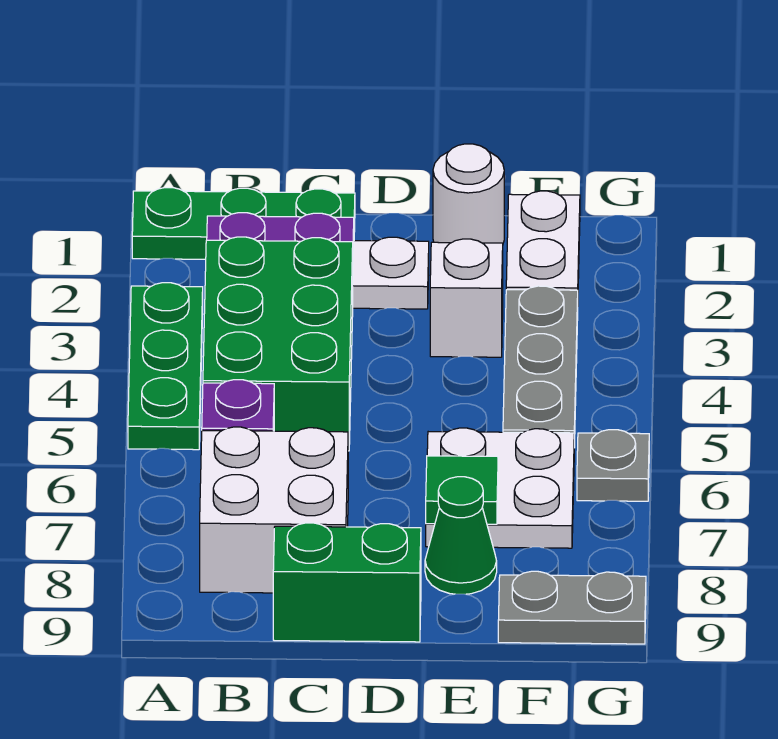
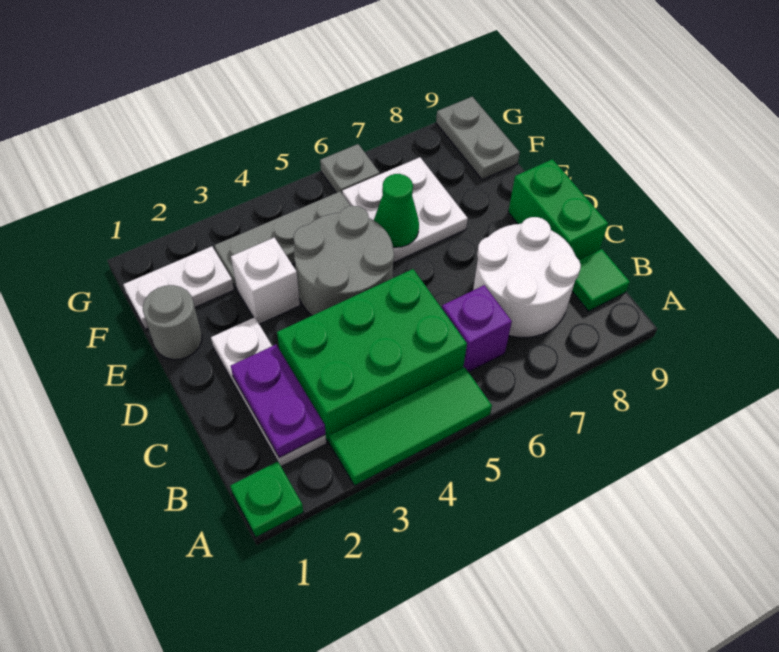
green plate A1:C1 level 1 -> green plate A1 level 1
green plate A3:A5 level 1 -> green tile A3:A5 level 1
white brick B7:C8 level 1 -> white round brick B7:C8 level 1
none -> grey round brick D4:E5 level 1
white round brick E1 level 1 -> grey round brick E1 level 1
green tile E7 level 2 -> green tile B9 level 1
green cone E8 level 1 -> green cone E6 level 2

